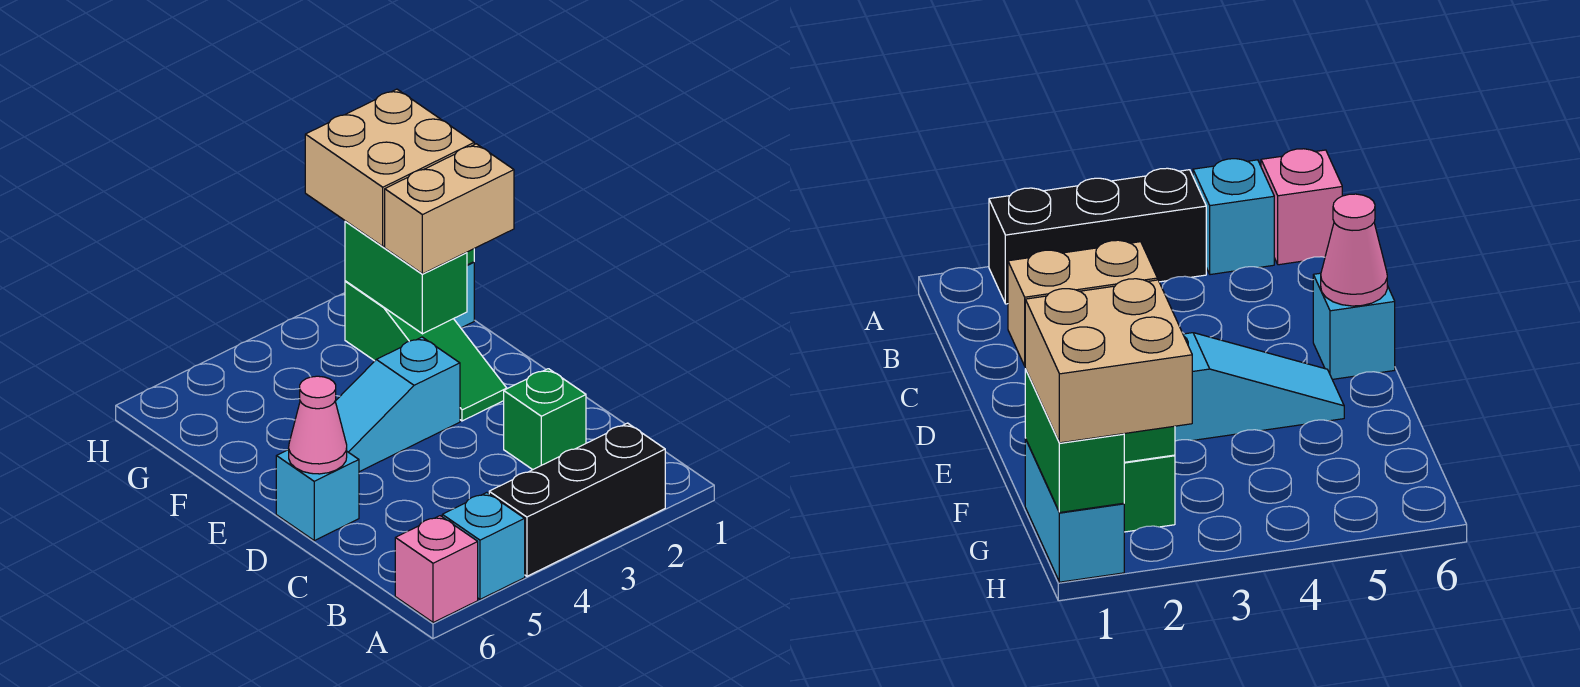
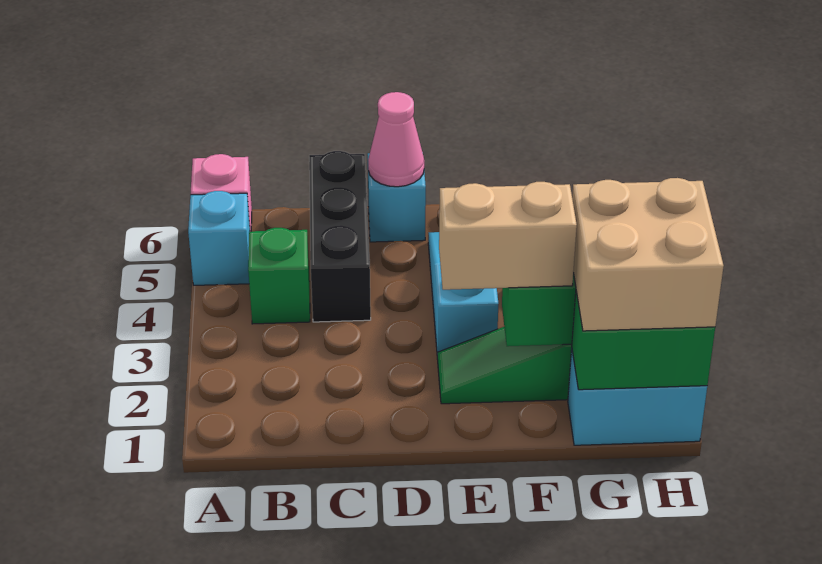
black brick A2:A4 level 1 -> black brick C4:C6 level 1
green brick C2 level 1 -> green brick B4 level 1
tan brick F1:F2 level 3 -> tan brick E2:F2 level 3

